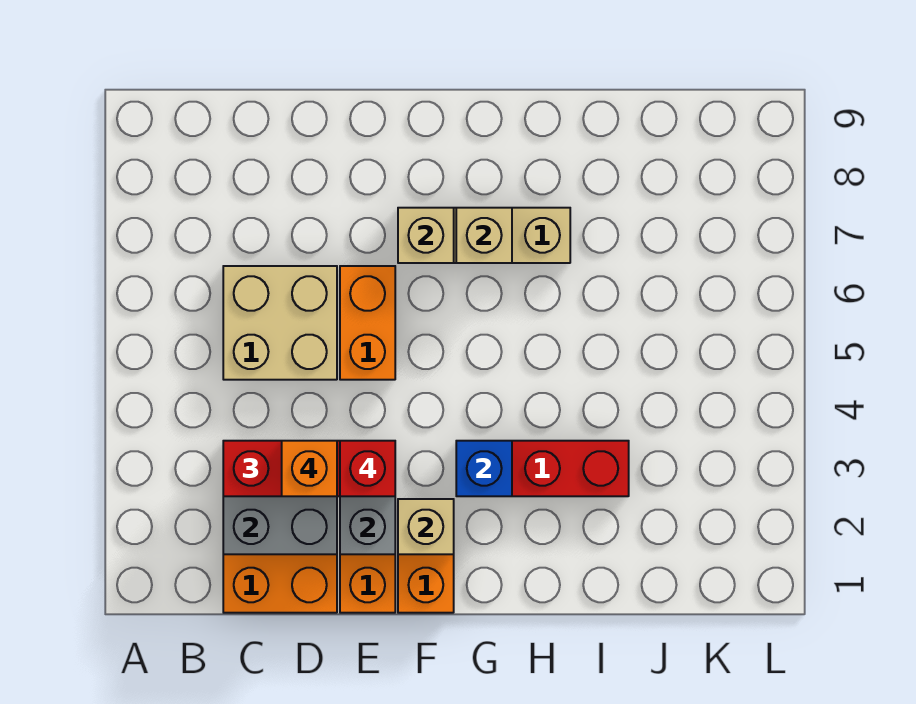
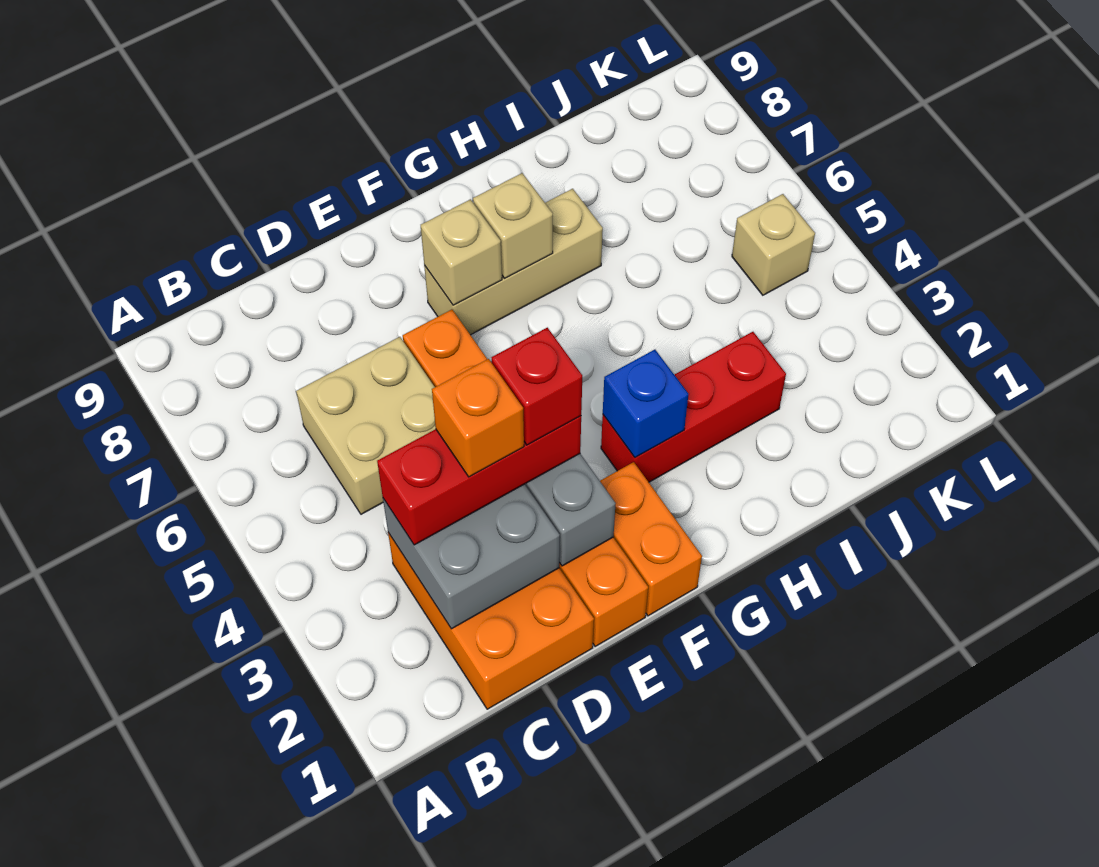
tan brick F2 level 2 -> tan brick K5 level 1

